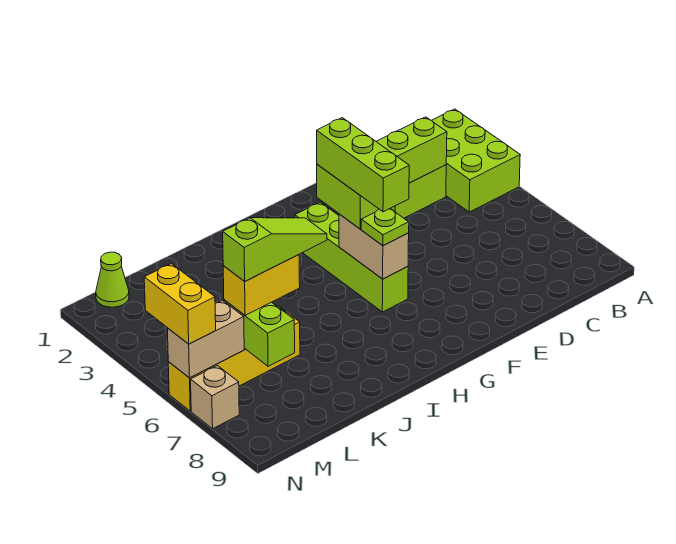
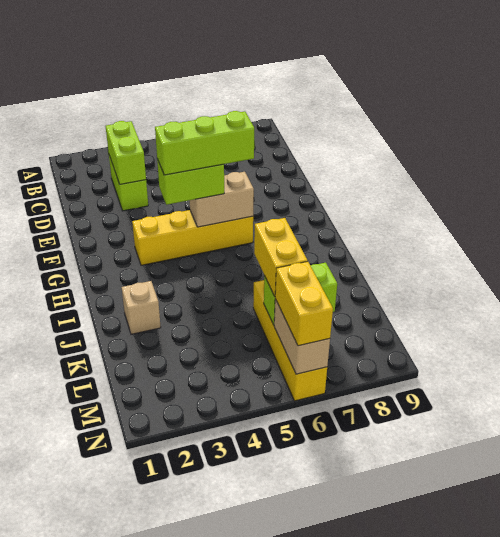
lime brick A2:B4 level 1 -> none
lime brick G3:G6 level 1 -> yellow brick G3:G6 level 1
lime plate G6 level 3 -> none
lime slope J6:L6 level 4 top L -> none
lime cone M1 level 1 -> none
yellow brick N5:N6 level 3 -> yellow brick M6:N6 level 3
tan brick N7 level 1 -> tan brick J2 level 1

